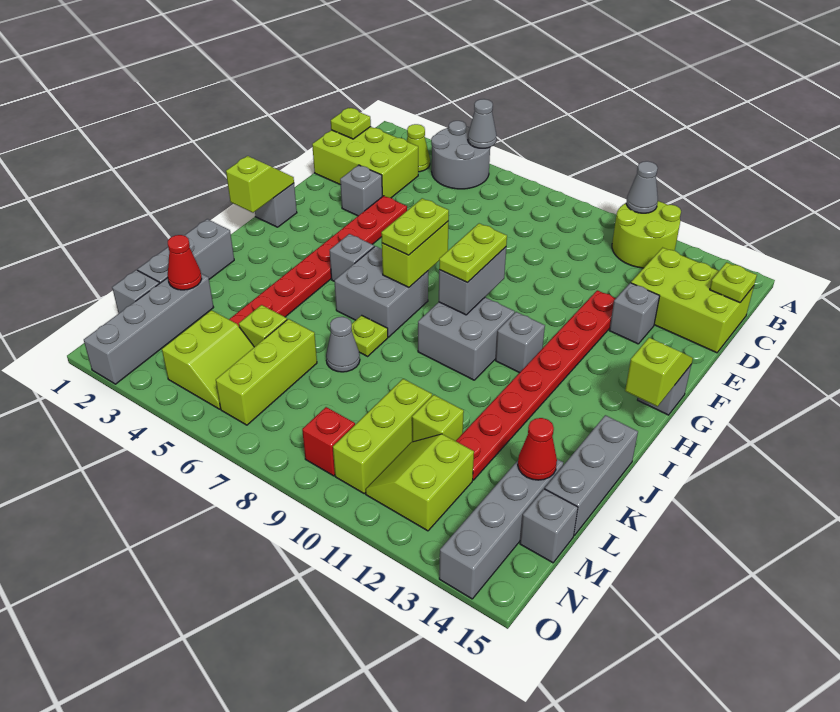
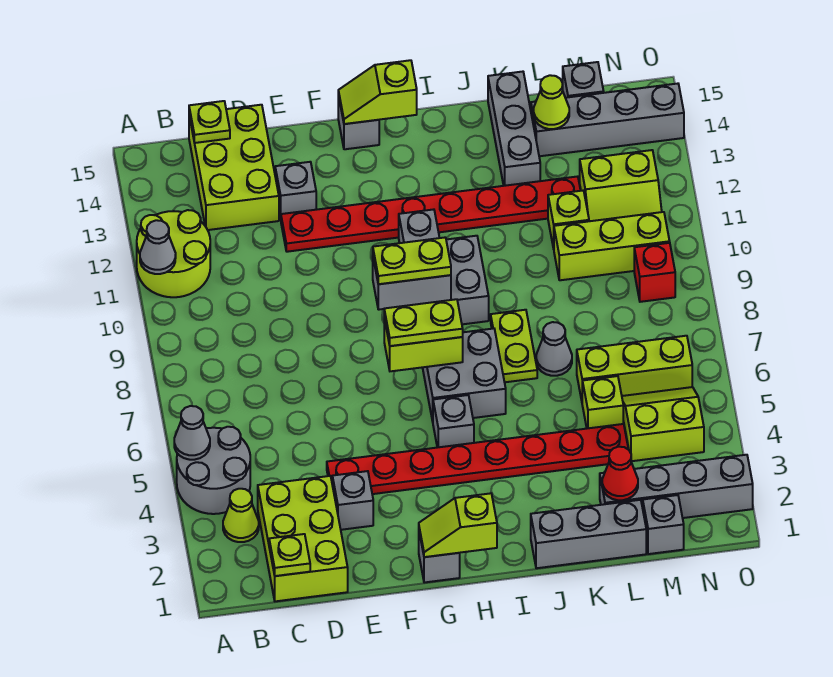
lime plate J7 level 1 -> lime plate J7:J8 level 1
grey brick J15:L15 level 1 -> grey brick K13:K15 level 1
red cone L14 level 2 -> lime cone L14 level 2

